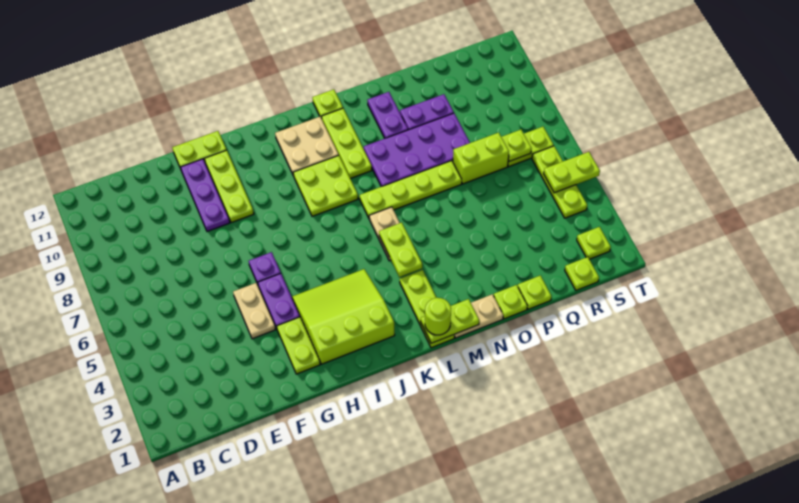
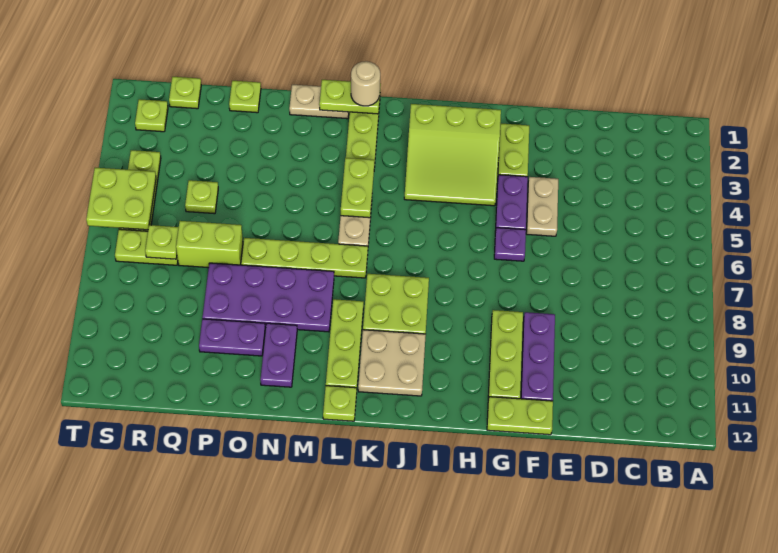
lime round brick L1 level 3 -> tan round brick L1 level 3
lime plate O1 level 1 -> lime plate Q5 level 1
lime plate S5:T5 level 2 -> lime plate S5:T6 level 2

